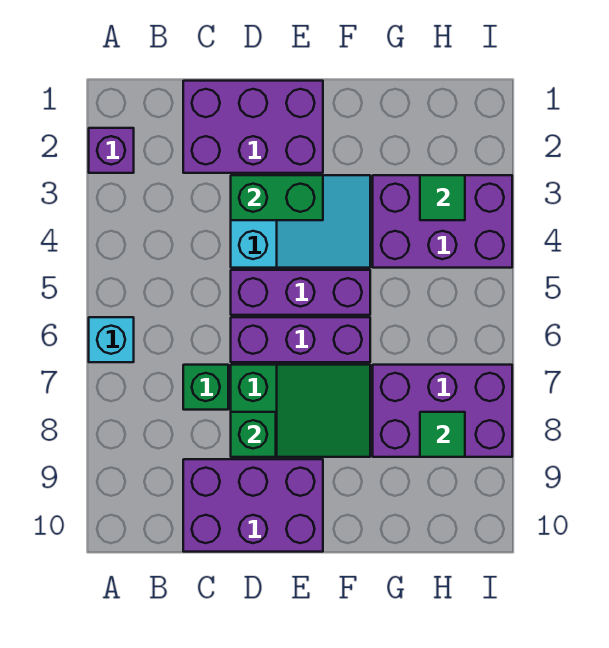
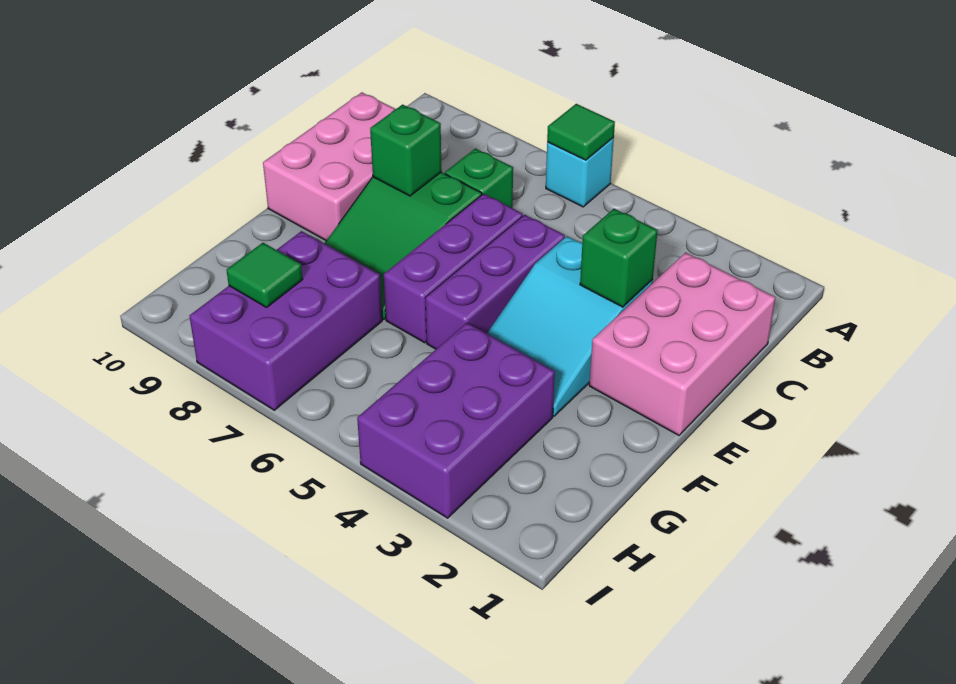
purple brick A2 level 1 -> none
purple brick C1:E2 level 1 -> pink brick C1:E2 level 1
purple brick C9:E10 level 1 -> pink brick C9:E10 level 1
green brick D3:E3 level 2 -> green brick D3 level 2
green tile H3 level 2 -> green tile A6 level 2

